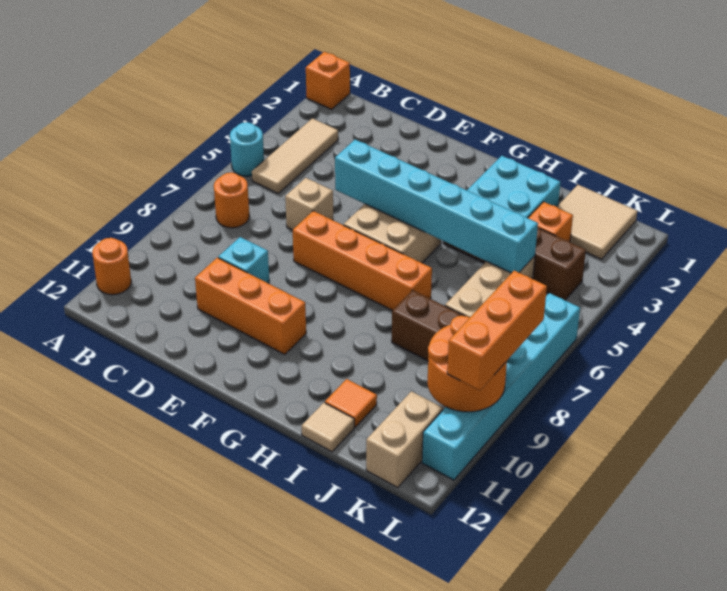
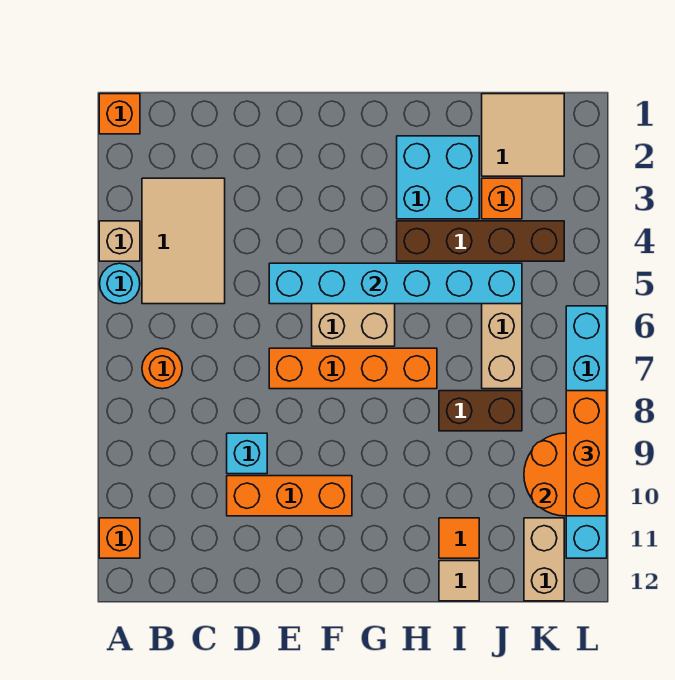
orange round brick A11 level 1 -> orange brick A11 level 1
tan tile B3:B5 level 1 -> tan tile B3:C5 level 1
tan brick D6 level 1 -> tan brick A4 level 1

